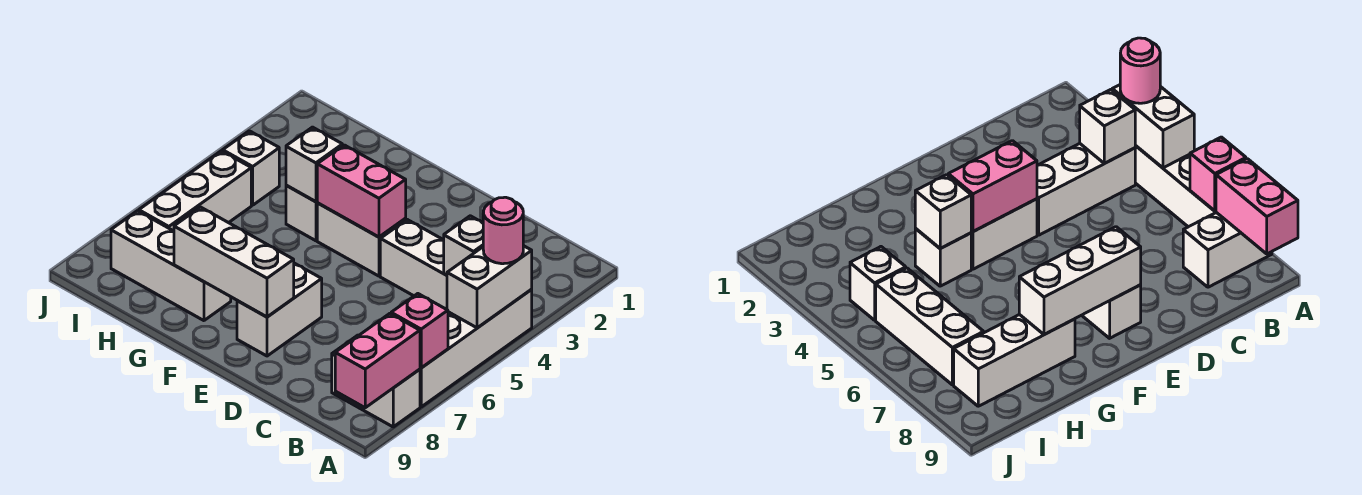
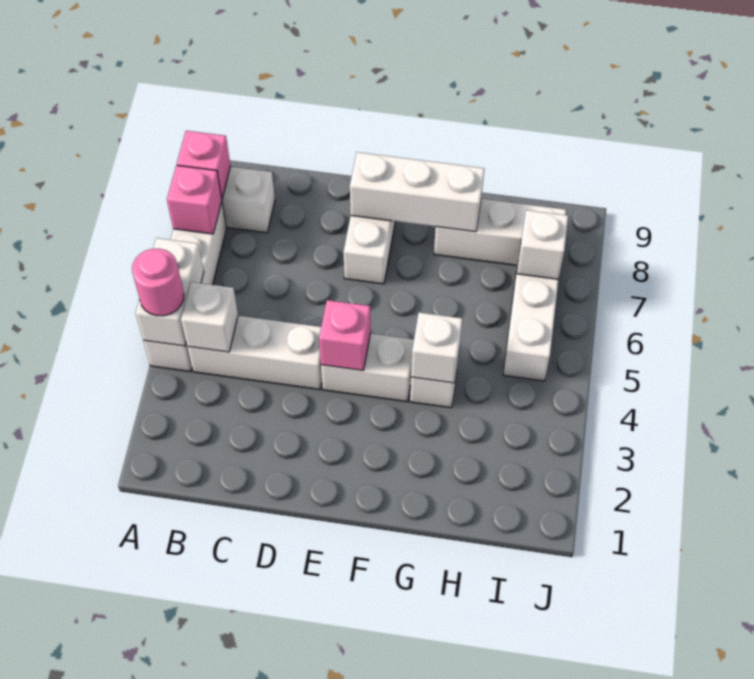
pink brick A8:A9 level 2 -> pink brick A8 level 2
pink brick E4:F4 level 2 -> pink brick E4 level 2
white brick I4 level 1 -> white brick I7 level 2

